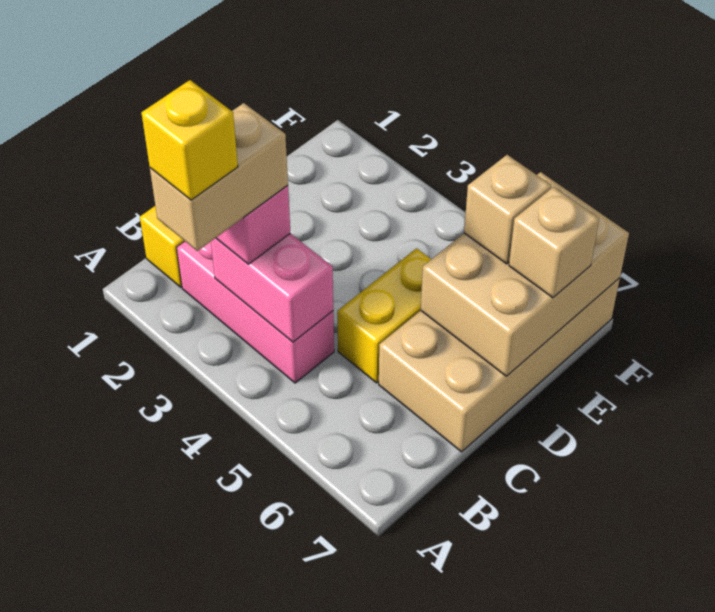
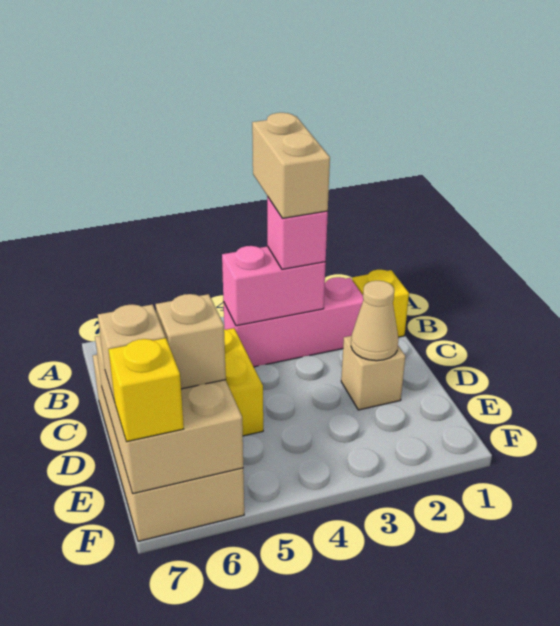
yellow brick A3 level 5 -> yellow brick F7 level 3
none -> tan brick D2 level 1
none -> tan cone D2 level 2

